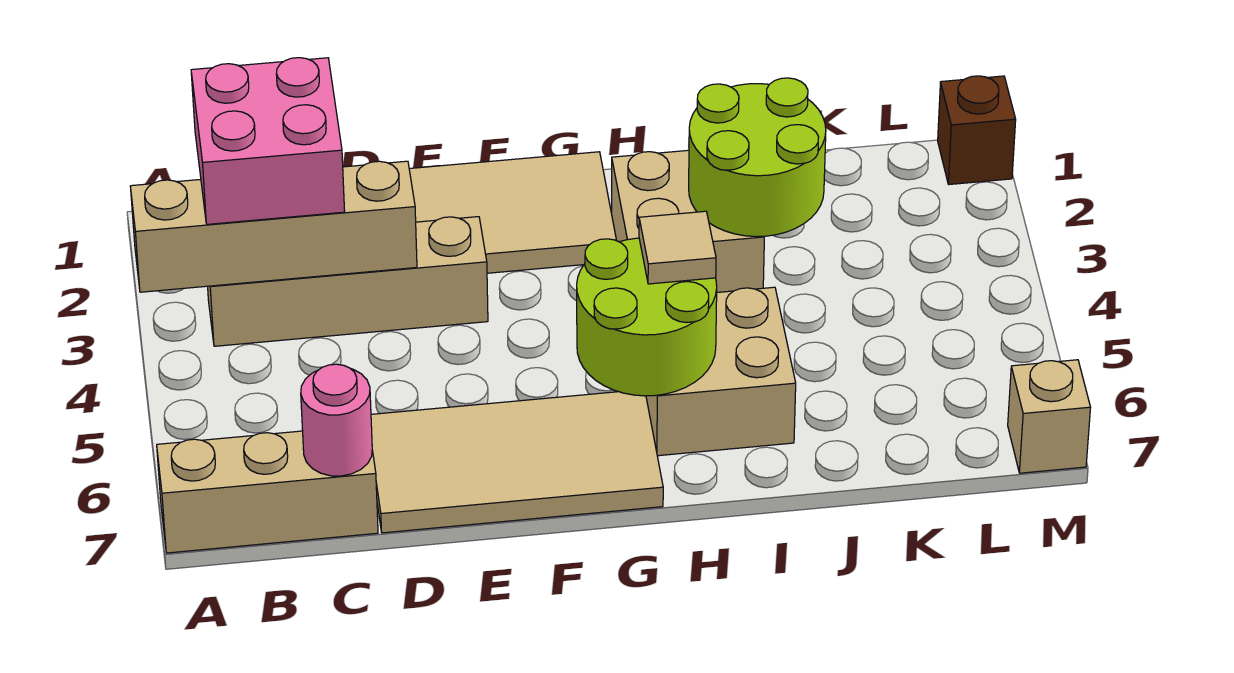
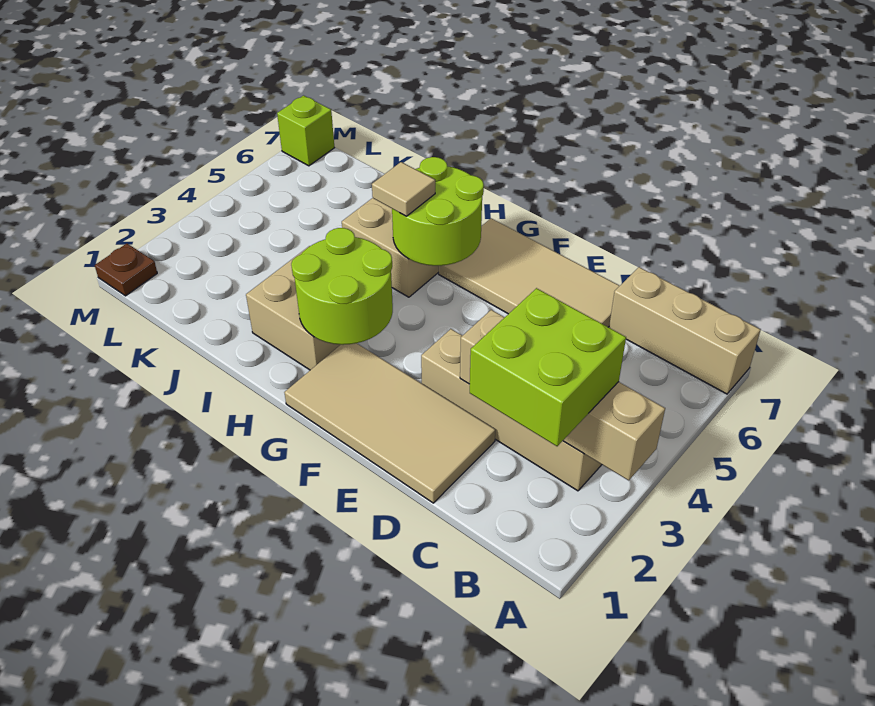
pink brick B2:C3 level 3 -> lime brick B2:C3 level 3
pink round brick C7 level 2 -> none
lime round brick I2:J3 level 2 -> lime round brick G2:H3 level 2
brown brick M1 level 1 -> brown plate M1 level 1
tan brick M7 level 1 -> lime brick M7 level 1

